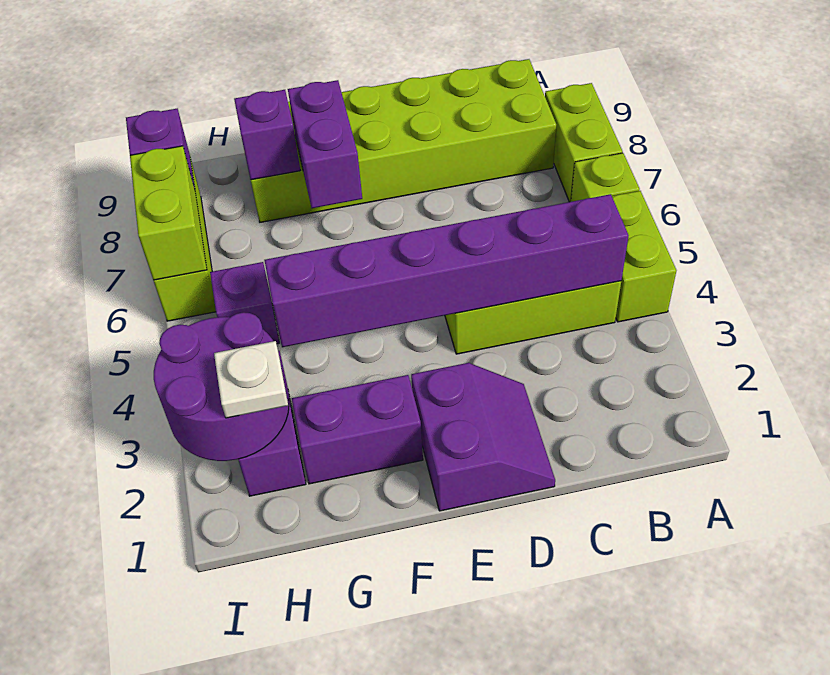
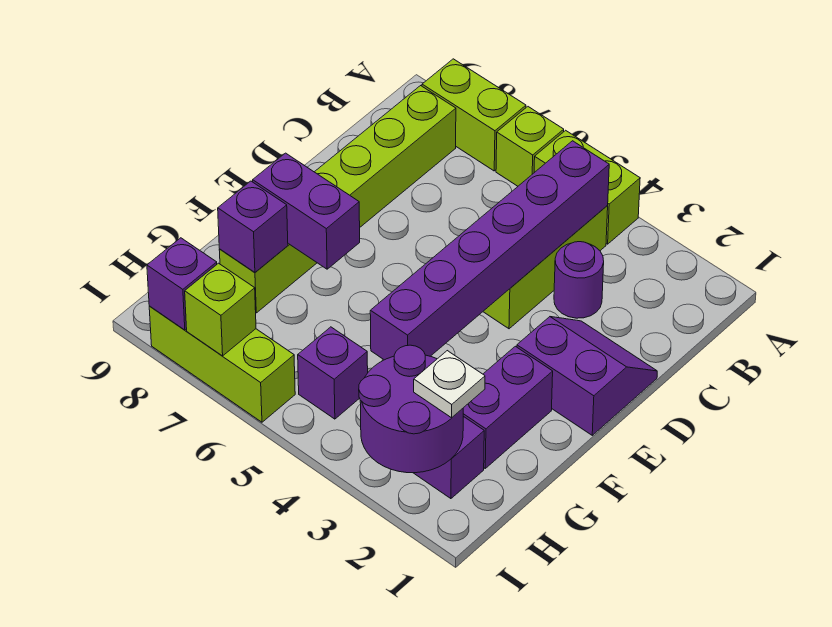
lime brick B8:G9 level 1 -> lime brick B8:G8 level 1
none -> purple round brick C3 level 1
lime brick I6:I7 level 2 -> lime brick I7 level 2

